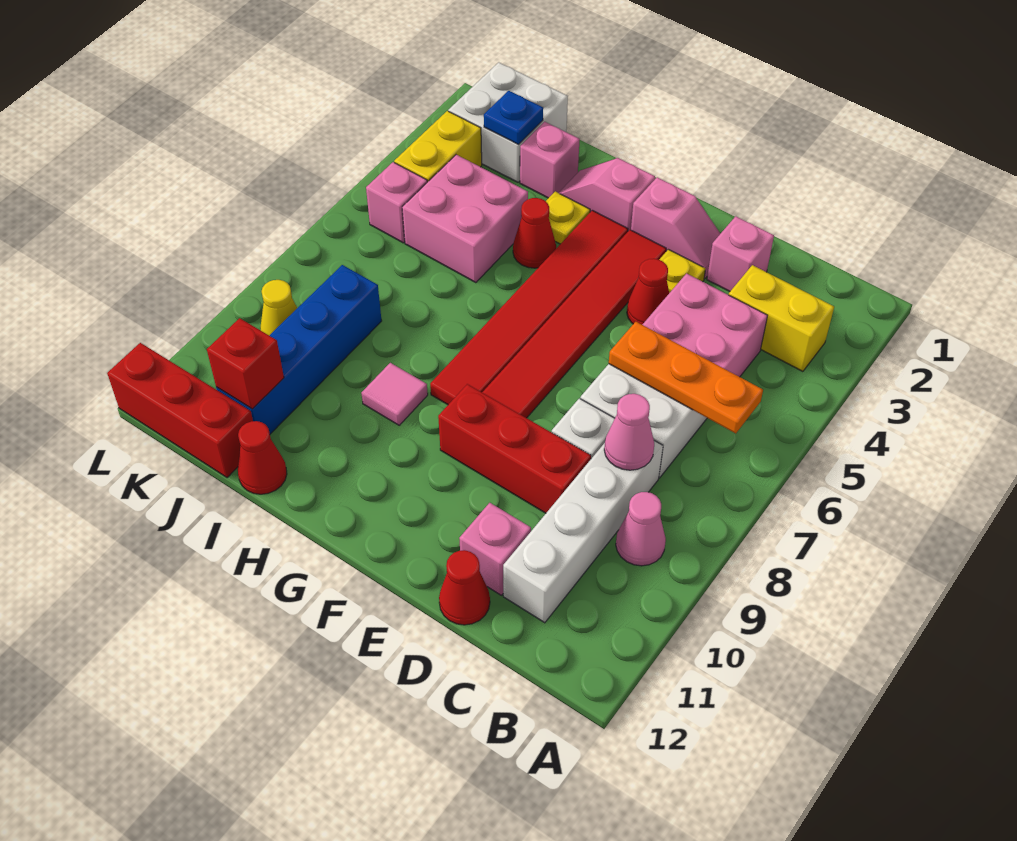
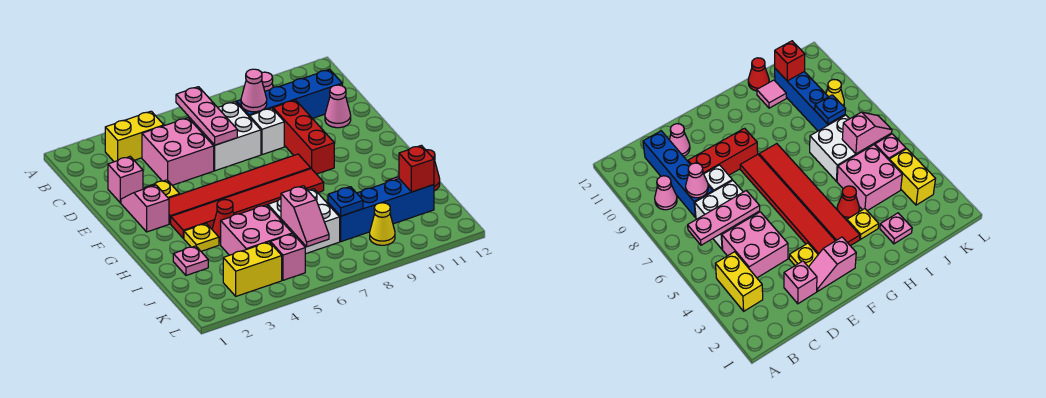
yellow brick B3:C3 level 1 -> yellow brick B3:B4 level 1
orange plate B6:D6 level 2 -> pink plate B6:D6 level 2
white brick C8:C11 level 1 -> blue brick C8:C11 level 1
pink brick D11 level 1 -> pink cone D11 level 1
red cone D12 level 1 -> none
red cone E4 level 1 -> none
pink slope G2:H2 level 1 top G -> pink slope J6:K6 level 2 top J
pink tile H9 level 1 -> pink tile I11 level 1
pink brick I2 level 1 -> pink plate I2 level 1
white brick J1:K2 level 1 -> white brick I6:J7 level 1
blue plate J2 level 2 -> blue plate J8 level 2
red brick J12:L12 level 1 -> none

